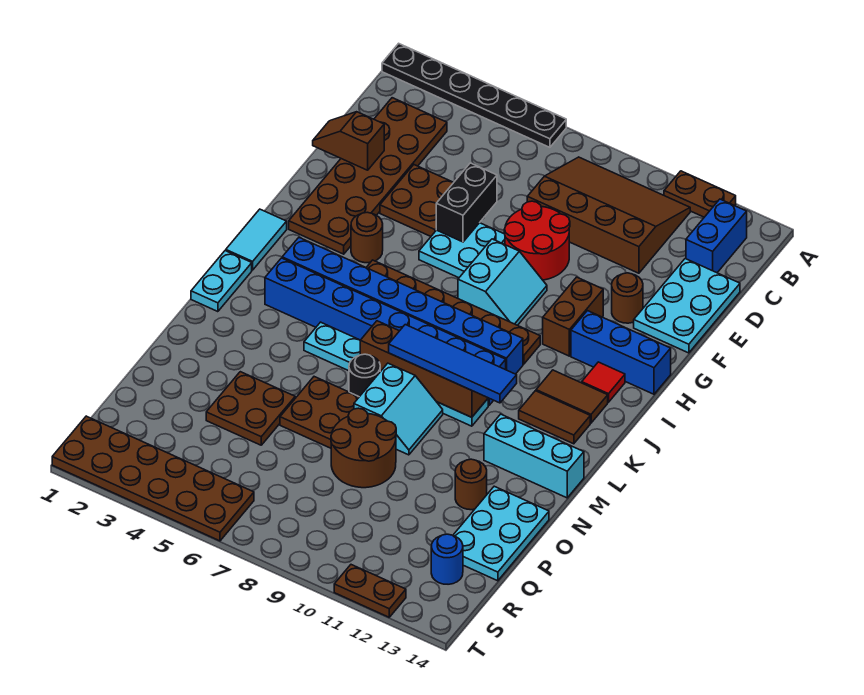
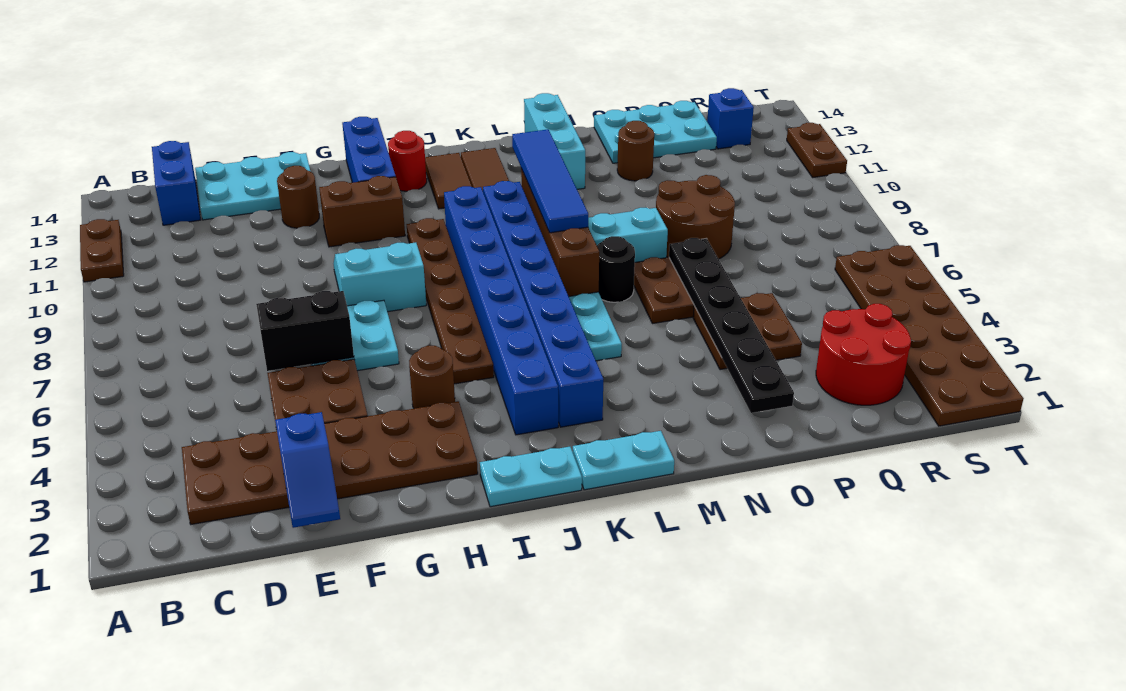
black plate A1:A6 level 1 -> black plate O2:O7 level 2
brown slope B8:D11 level 1 top D -> none
blue brick B13:C13 level 1 -> blue brick C13:C14 level 1
brown slope E1:E2 level 2 top 2 -> blue slope E1:E2 level 2 top 2
red round brick E8:F9 level 1 -> red round brick Q2:R3 level 1
cyan tile I1:J1 level 1 -> cyan plate I1:J1 level 1
red tile I13 level 1 -> red round brick I13 level 1
blue round brick R13 level 1 -> blue brick R13 level 1

